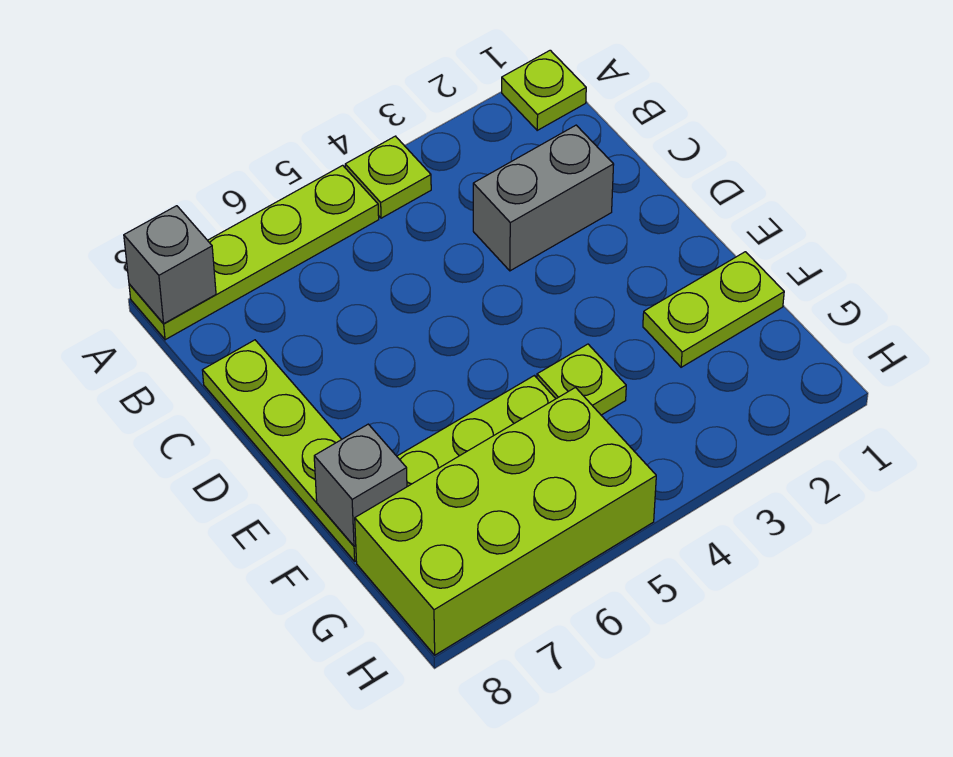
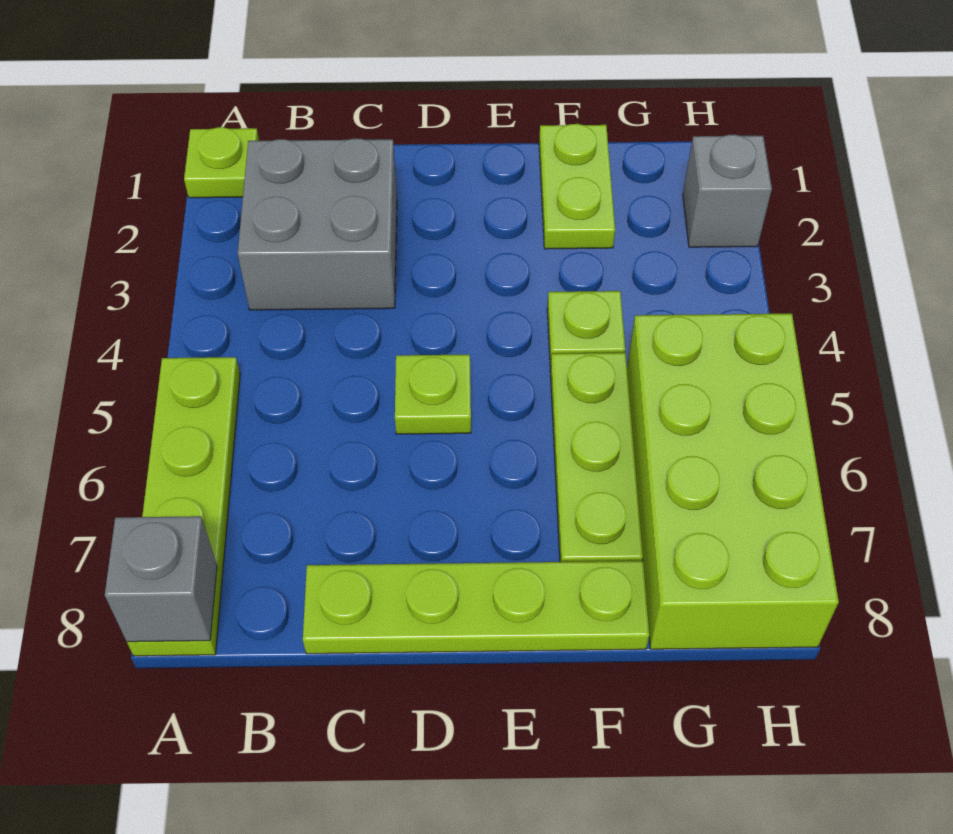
lime plate A4 level 1 -> lime plate D5 level 1
grey brick C2:C3 level 1 -> grey brick B2:C3 level 1
grey brick F8 level 2 -> grey brick H2 level 1

